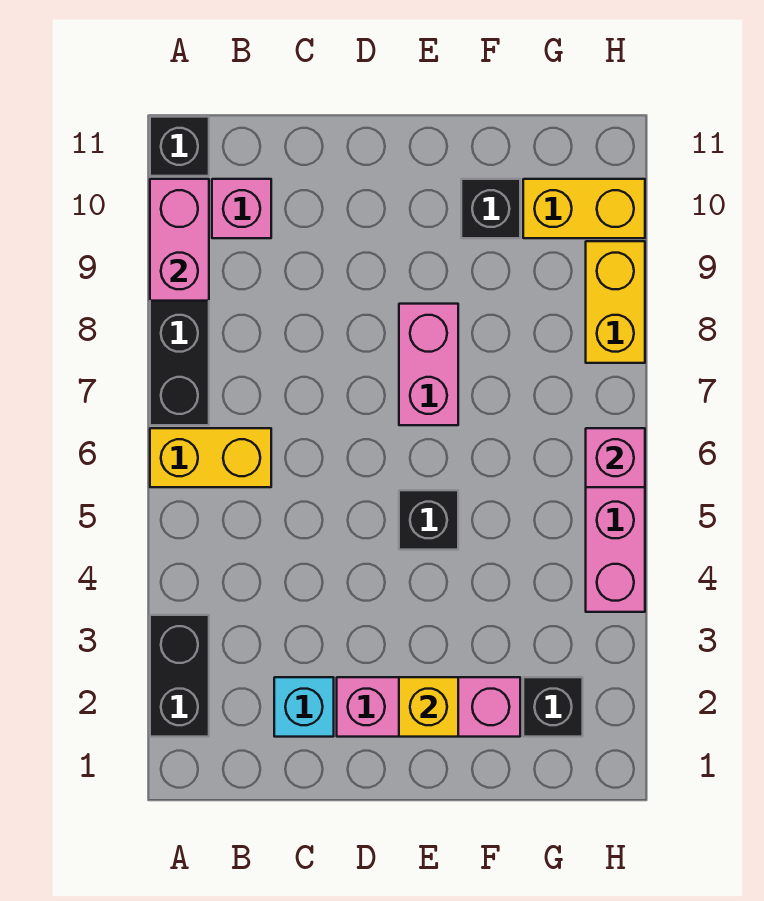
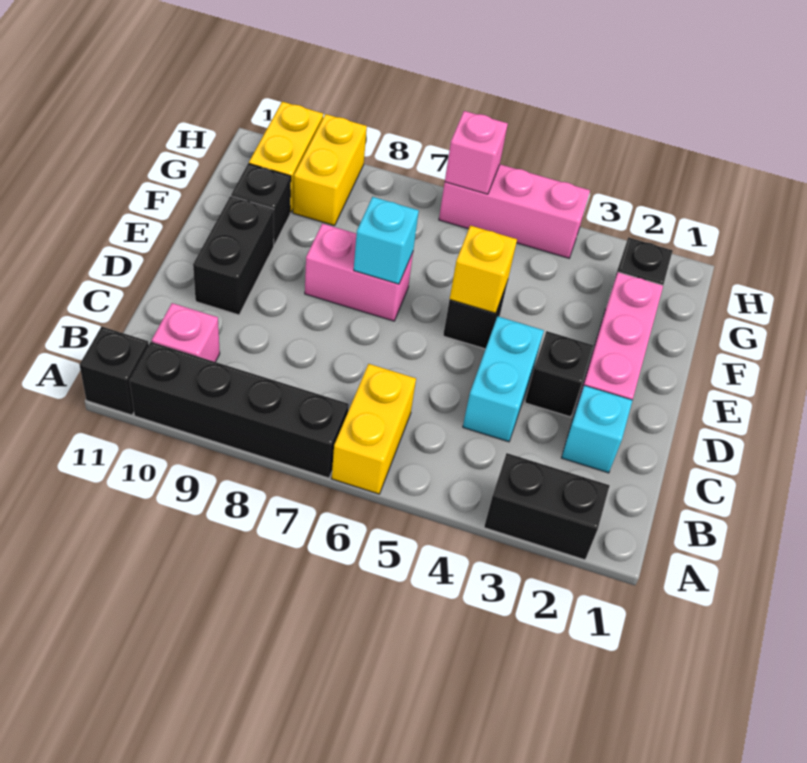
pink brick A9:A10 level 2 -> none
none -> cyan brick C4:D4 level 1
none -> black brick D3 level 1
none -> black brick D10:E10 level 1
yellow brick E2 level 2 -> yellow brick E5 level 2
none -> cyan brick E7 level 2
yellow brick H8:H9 level 1 -> yellow brick G9:H9 level 1

